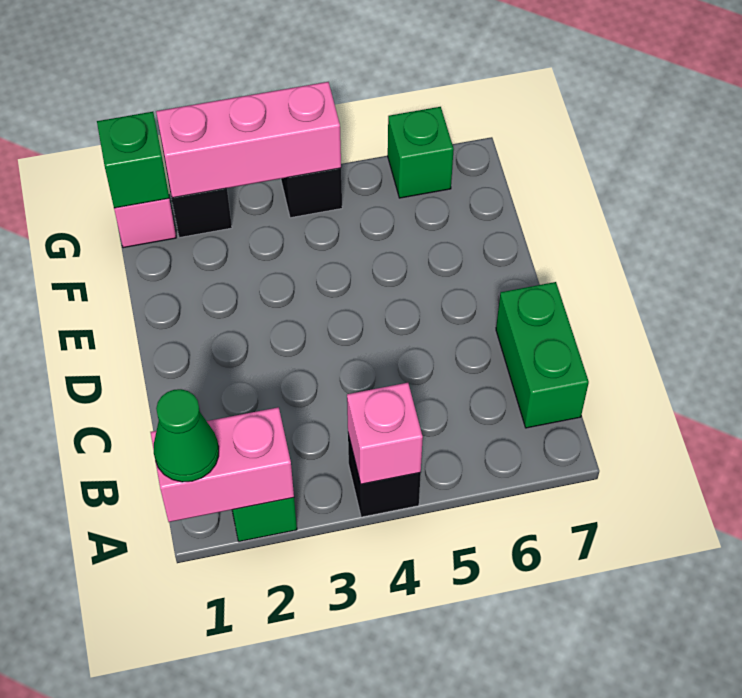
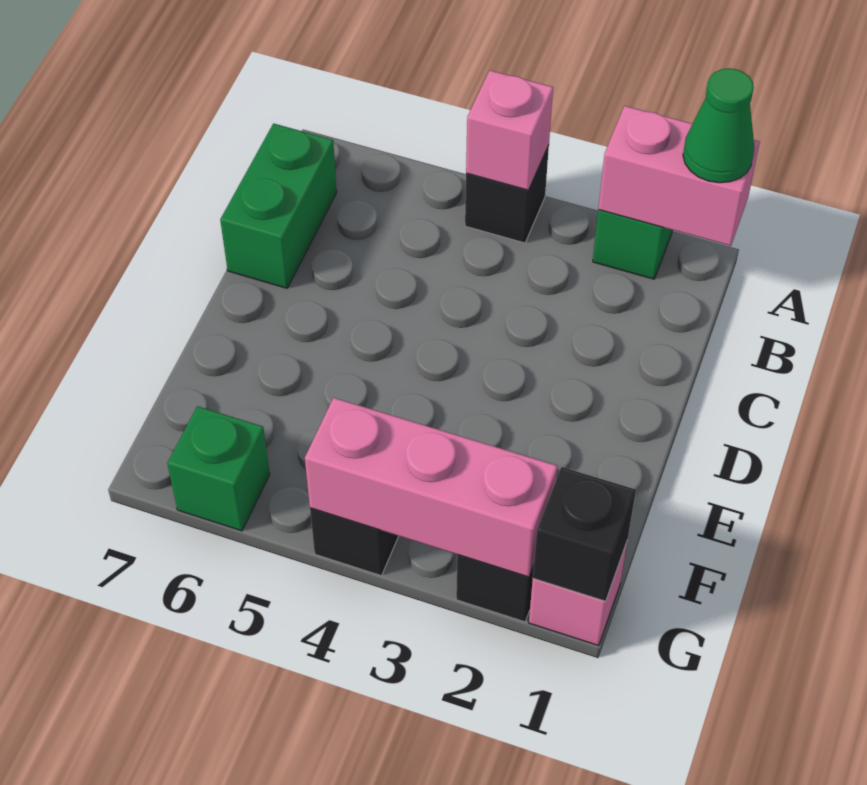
green brick G1 level 2 -> black brick G1 level 2

